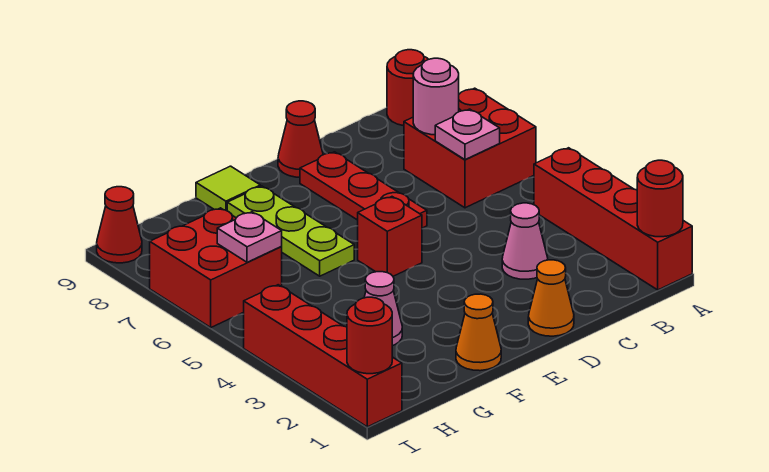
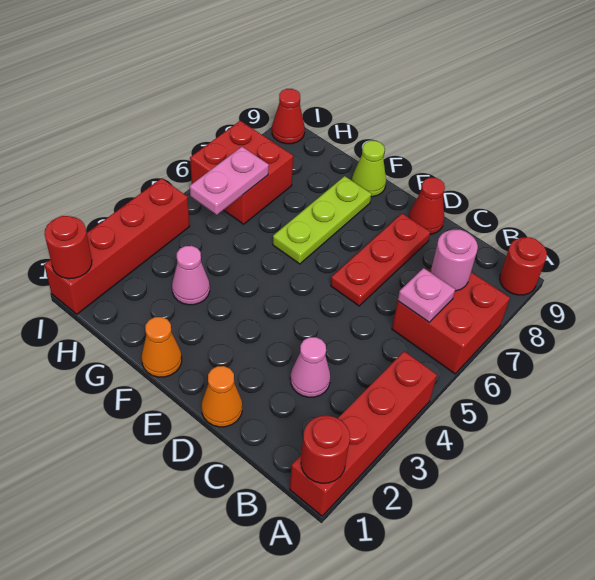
red brick E5 level 1 -> none
lime tile F9 level 1 -> lime cone F9 level 1
pink plate H6 level 2 -> pink plate H5:H6 level 2

